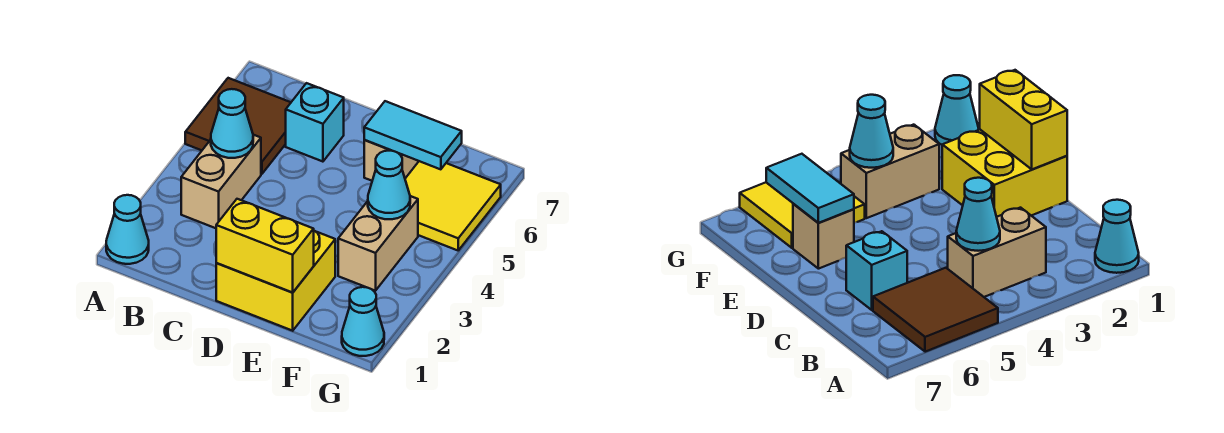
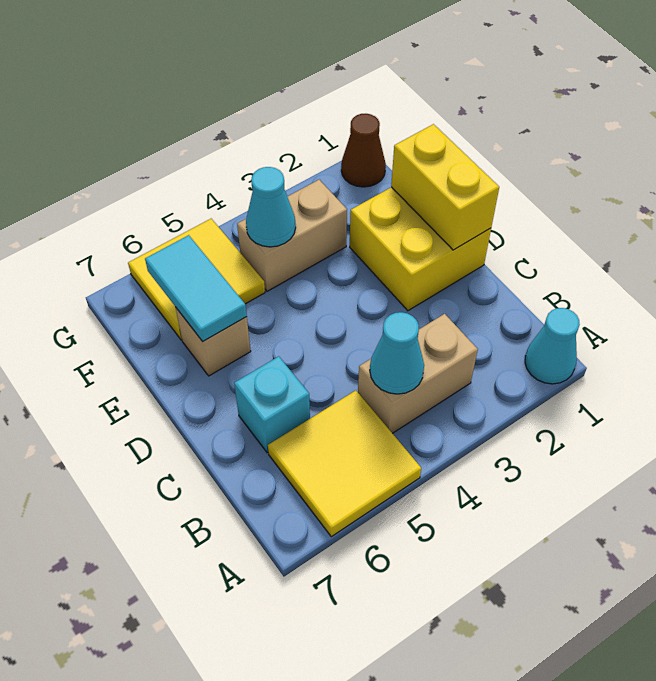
brown tile A5:B6 level 1 -> yellow tile A5:B6 level 1
cyan cone G1 level 1 -> brown cone G1 level 1

